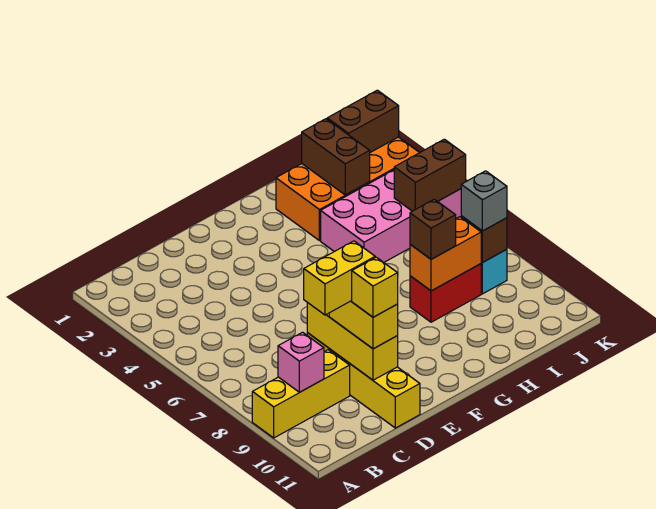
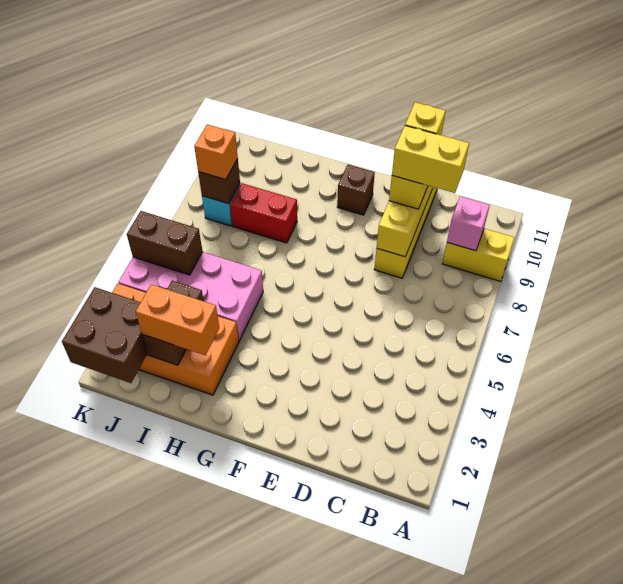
yellow brick A9:C9 level 1 -> yellow brick A9:B9 level 1
orange brick H8:I8 level 2 -> orange brick H2:I2 level 3
brown brick H8 level 3 -> brown brick F10 level 1
brown brick J2:K2 level 2 -> brown brick J1:K2 level 2
grey brick J8 level 3 -> orange brick J8 level 3

